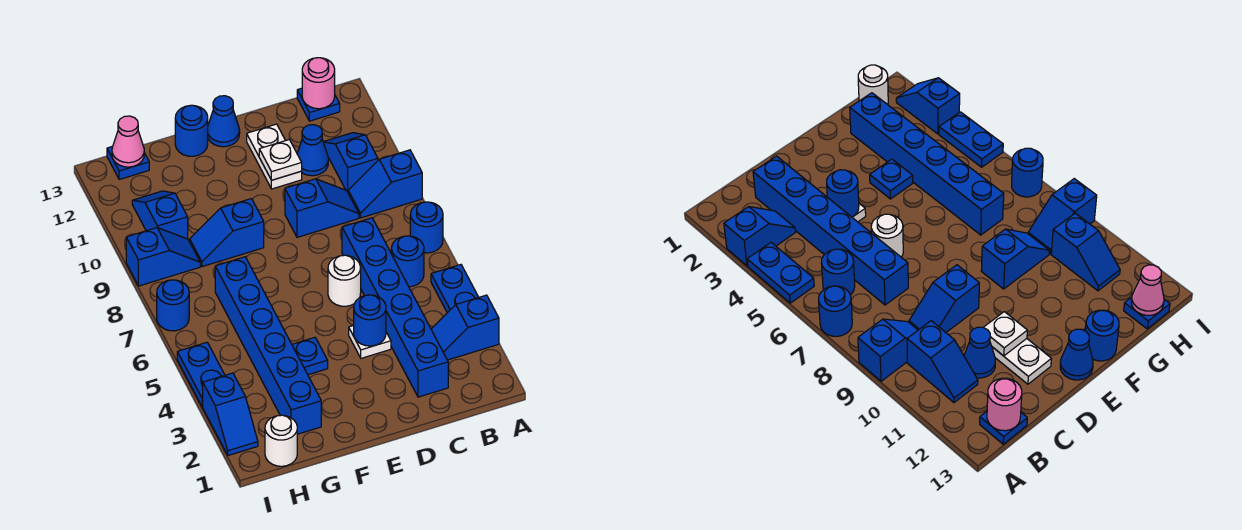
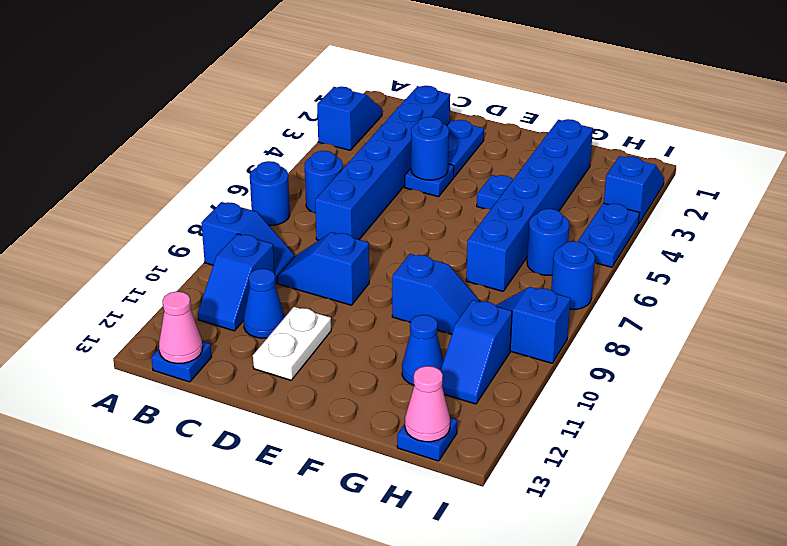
blue slope A3:B3 level 1 top A -> blue slope A2:A3 level 1 top 3
blue plate A4:A5 level 1 -> blue plate D2:D3 level 1
pink round brick B13 level 2 -> pink cone B13 level 2
white plate D4 level 1 -> blue plate D4 level 1
white round brick D6 level 1 -> none
white plate D11 level 2 -> none
blue cone E13 level 1 -> blue cone G11 level 1
blue round brick F13 level 1 -> blue round brick H6 level 1
white round brick H1 level 1 -> none

